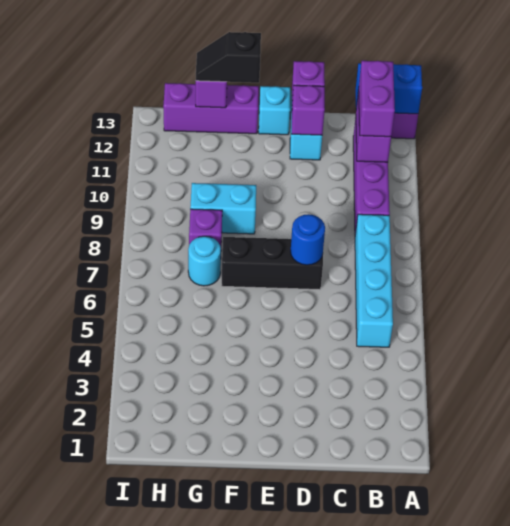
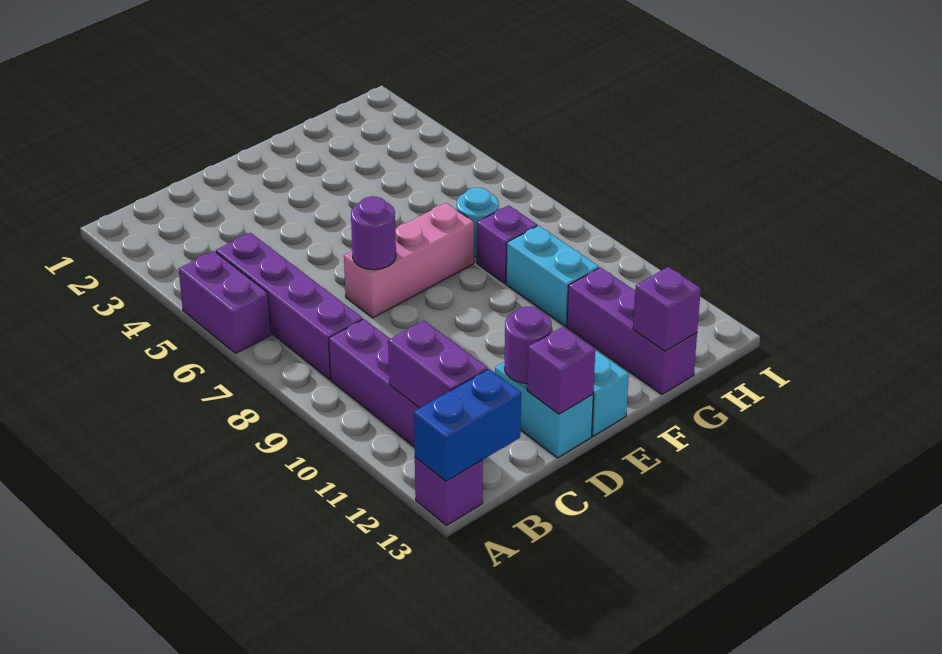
cyan brick B5:B8 level 1 -> purple brick B5:B8 level 1
purple brick B11:B12 level 3 -> purple brick A5:A6 level 1
black brick D7:F7 level 1 -> pink brick D7:F7 level 1
blue round brick D7 level 2 -> purple round brick D7 level 2
purple brick D12 level 2 -> purple round brick D12 level 2
cyan brick F9:G9 level 1 -> cyan brick G9:G10 level 1
purple brick F13:H13 level 1 -> purple brick G11:G13 level 1
black slope F13:G13 level 3 top F -> none

